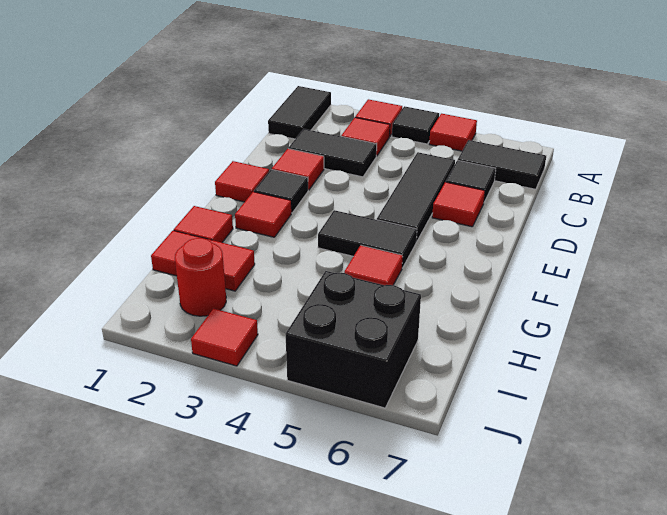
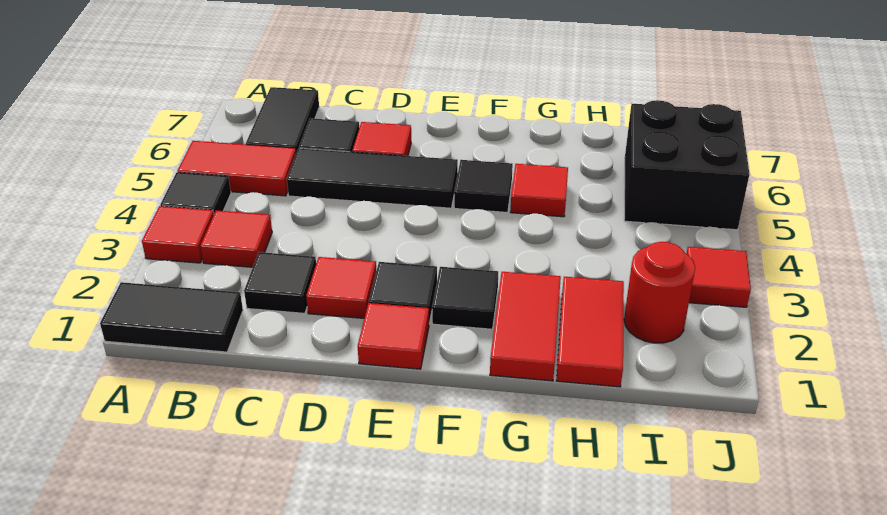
red tile A5 level 1 -> red tile A5:B5 level 1
black tile C2:C3 level 1 -> black tile C2 level 1
red tile F2 level 1 -> black tile F2 level 1
black tile F4:F5 level 1 -> black tile F5 level 1
red tile G1 level 1 -> red tile G1:G2 level 1

